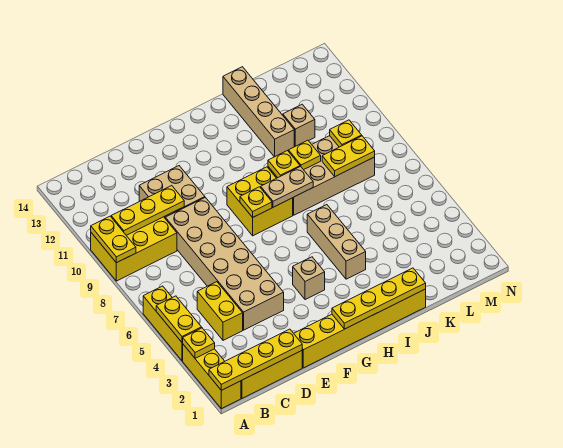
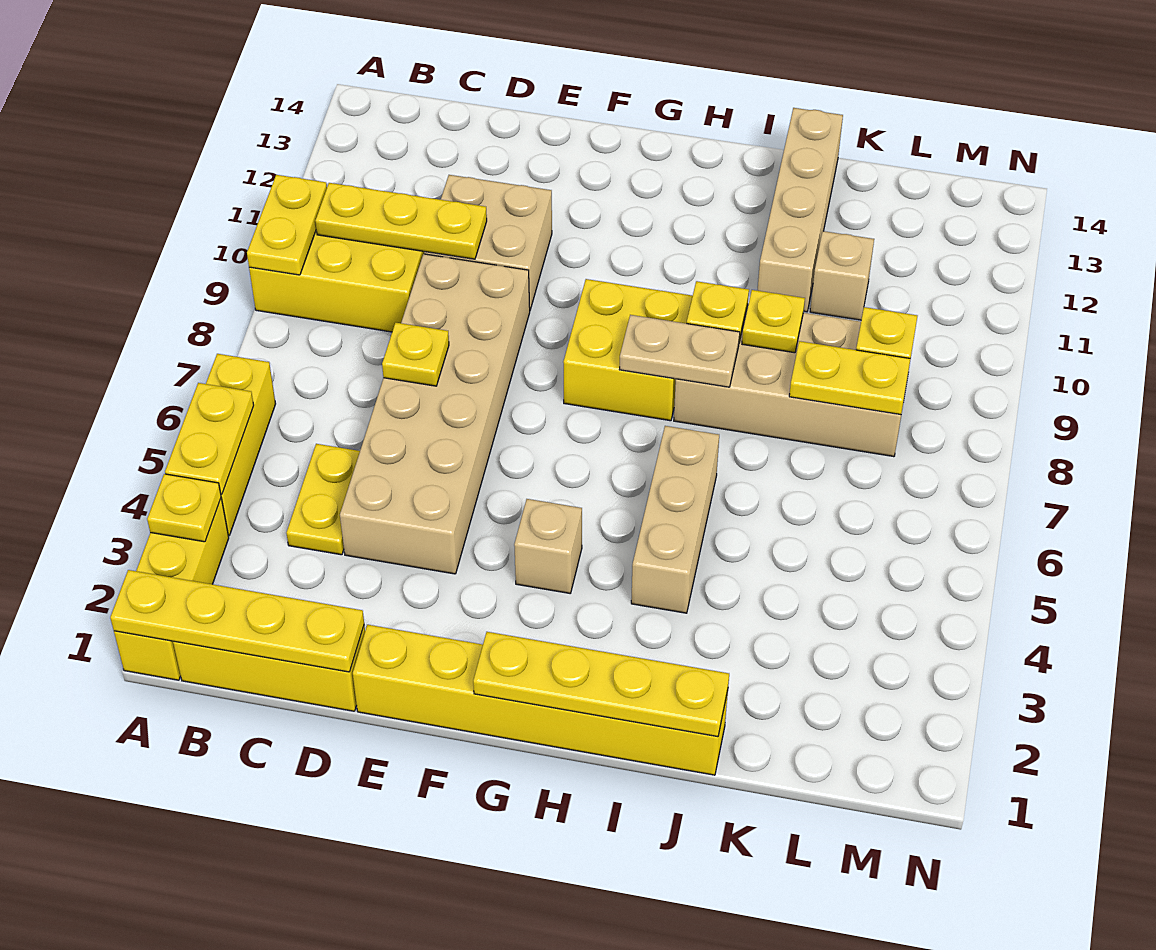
yellow brick C4:C5 level 1 -> yellow plate C4:C5 level 1
yellow plate G8 level 2 -> yellow plate D7 level 2

